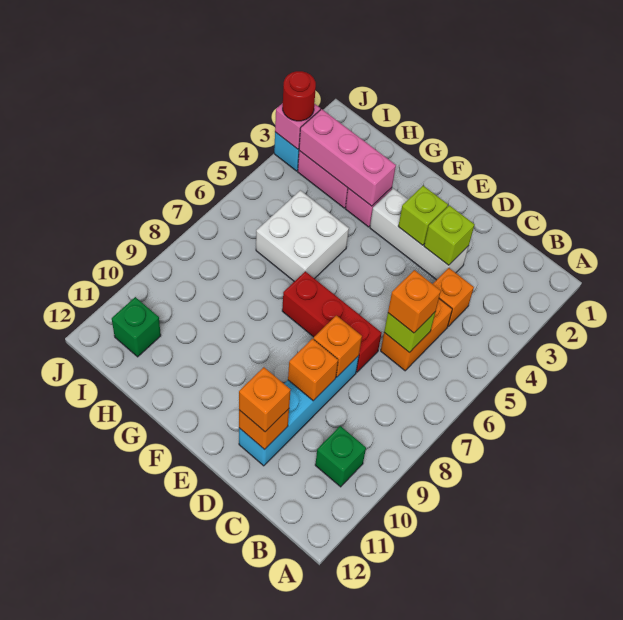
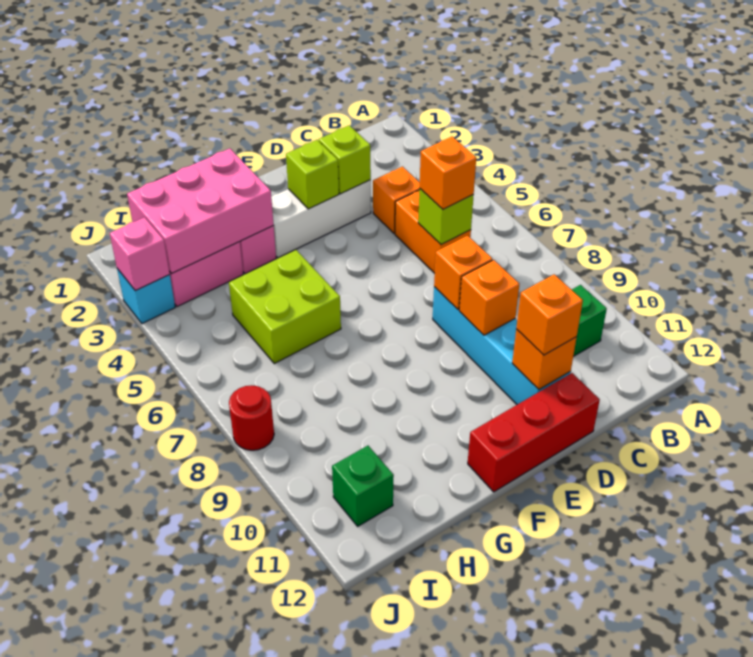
red brick D7:F7 level 1 -> red brick D12:F12 level 1
pink brick G3:I3 level 2 -> pink brick G2:I3 level 2
white brick G5:H6 level 1 -> lime brick G5:H6 level 1
red round brick J3 level 3 -> red round brick J8 level 1

